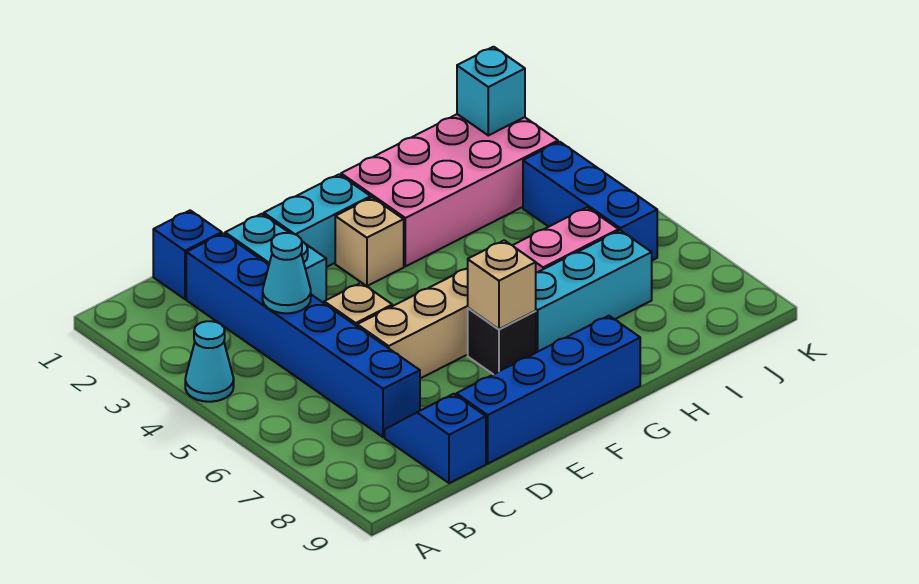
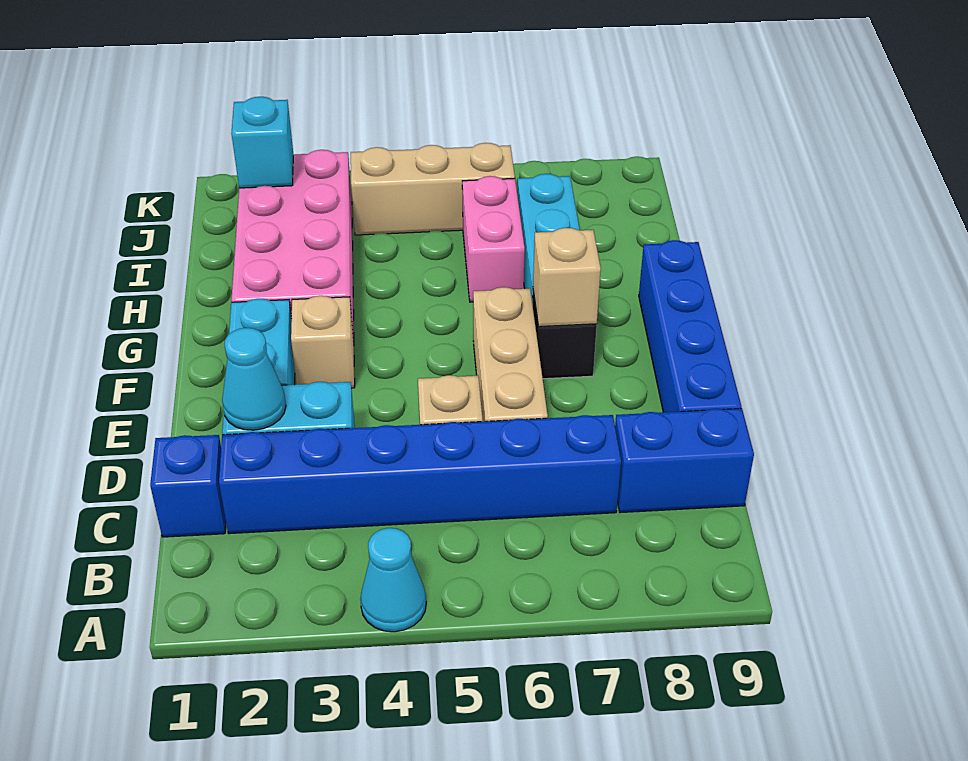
cyan cone C4 level 2 -> cyan cone D2 level 2
blue slope C8:C9 level 1 top 9 -> blue brick C8:C9 level 1
blue brick J4:J6 level 1 -> tan brick J4:J6 level 1

